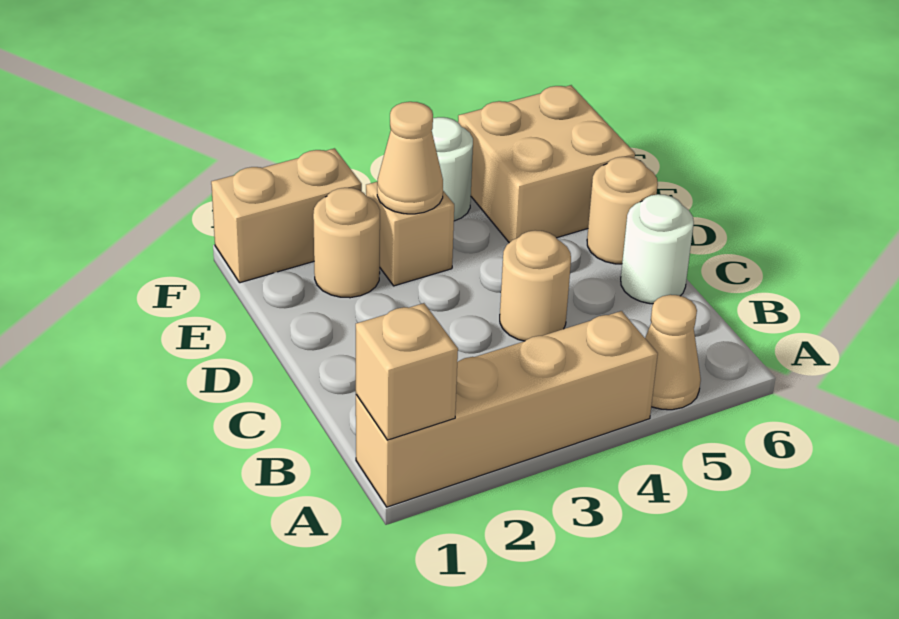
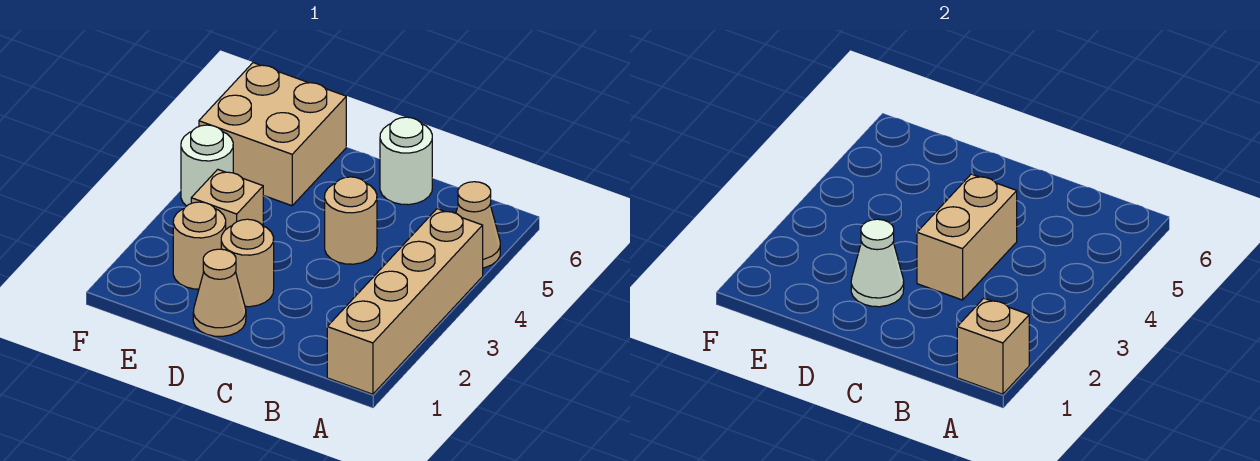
none -> white cone D2 level 2
tan round brick D6 level 1 -> tan round brick D2 level 1
tan cone E3 level 2 -> tan cone D1 level 1
tan brick F1:F2 level 1 -> tan brick C3:C4 level 2

